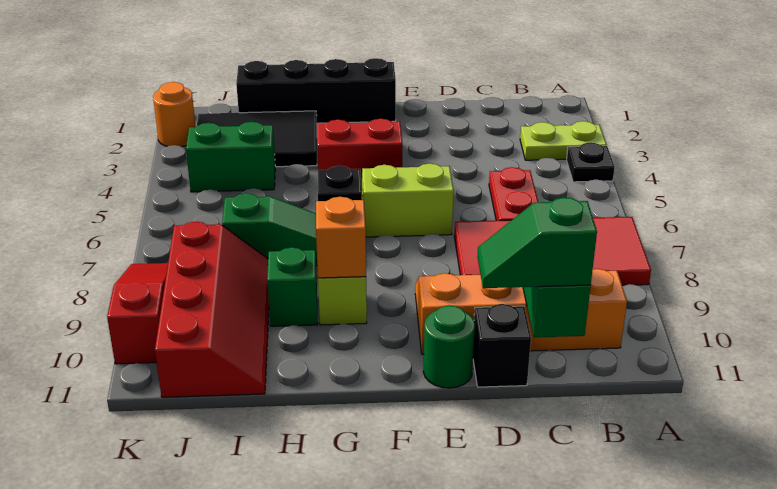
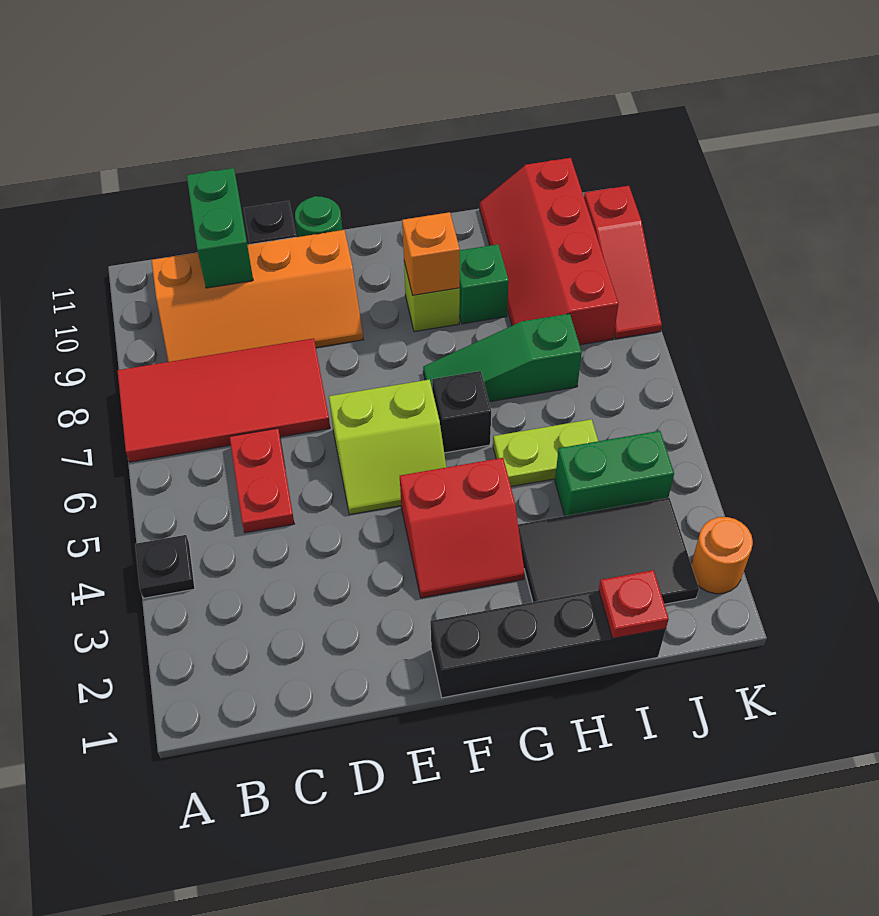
lime plate A3:B3 level 1 -> lime plate H5:I5 level 1
green slope C11:D11 level 3 top C -> none
none -> red plate I1 level 2

